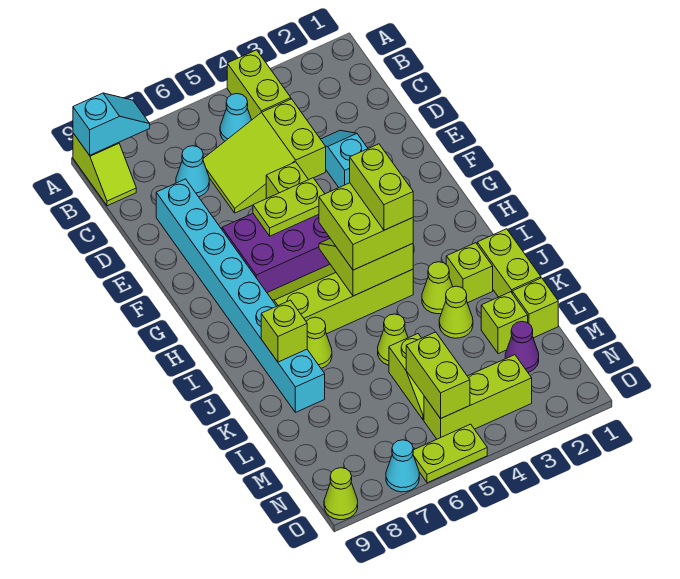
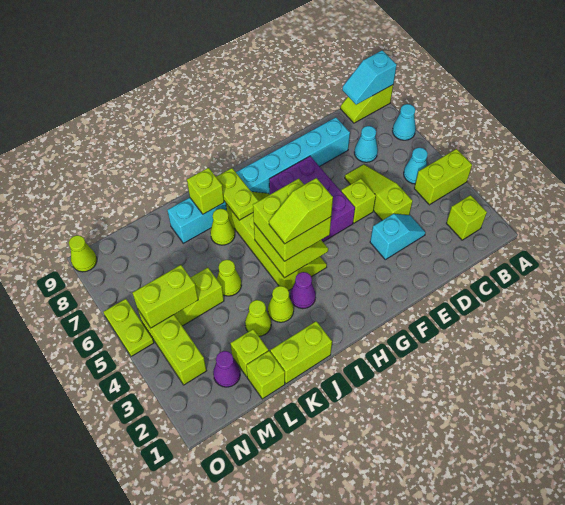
cyan slope A8:A9 level 2 top 9 -> cyan slope A9:B9 level 2 top A
lime slope C4:D6 level 1 top 4 -> lime slope D4:D6 level 1 top 4
lime plate F5:F6 level 2 -> lime plate I7:I8 level 2
lime brick H4:I4 level 4 -> lime slope H4:I4 level 4 top H
none -> purple cone I3 level 1
lime brick J2 level 1 -> lime brick B2 level 1
cyan cone O7 level 1 -> cyan cone A7 level 1

